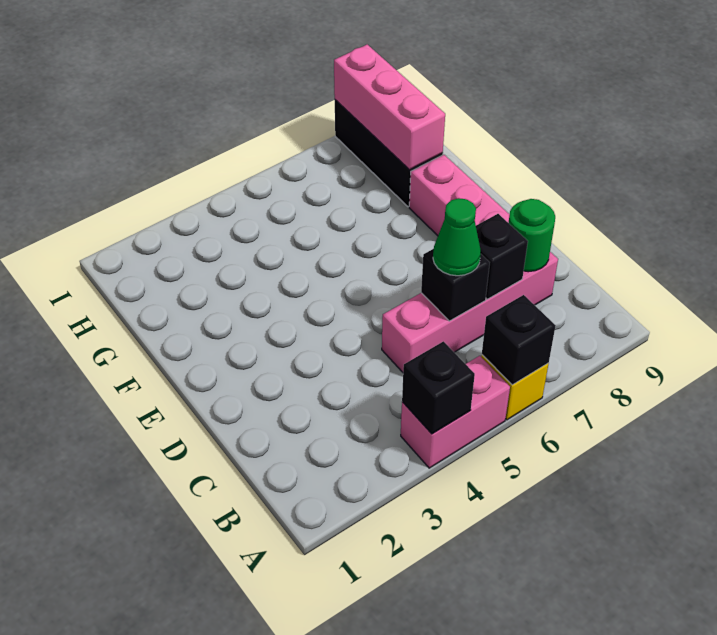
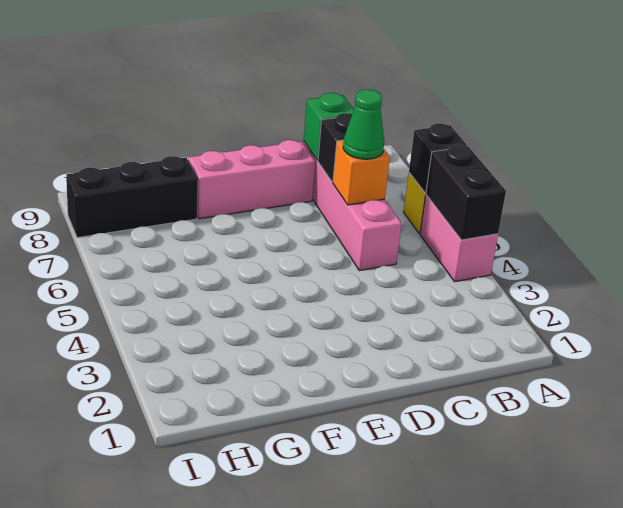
black brick A4 level 2 -> black brick A4:A5 level 2
black brick C6 level 2 -> orange brick C6 level 2
green round brick C8 level 2 -> green brick C8 level 2
pink brick G8:I8 level 2 -> none

